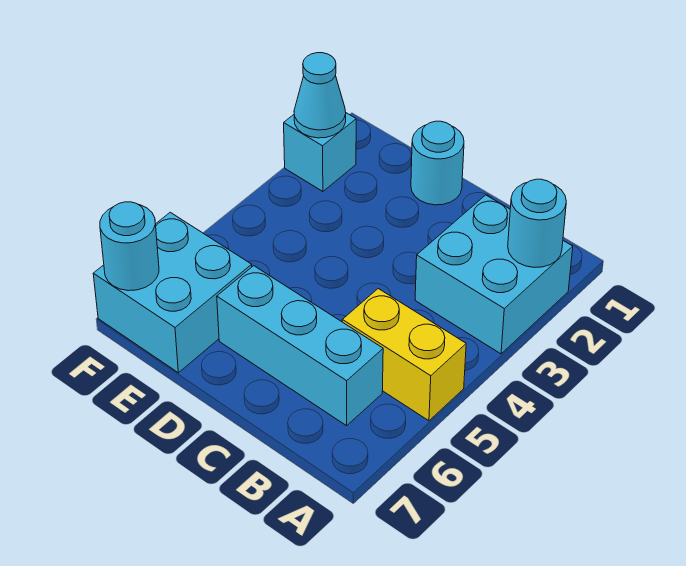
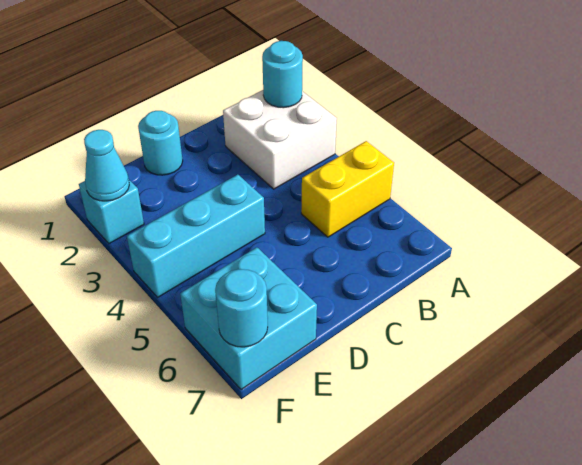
cyan brick A2:B3 level 1 -> white brick A2:B3 level 1
cyan brick B6:D6 level 1 -> cyan brick D4:F4 level 1

